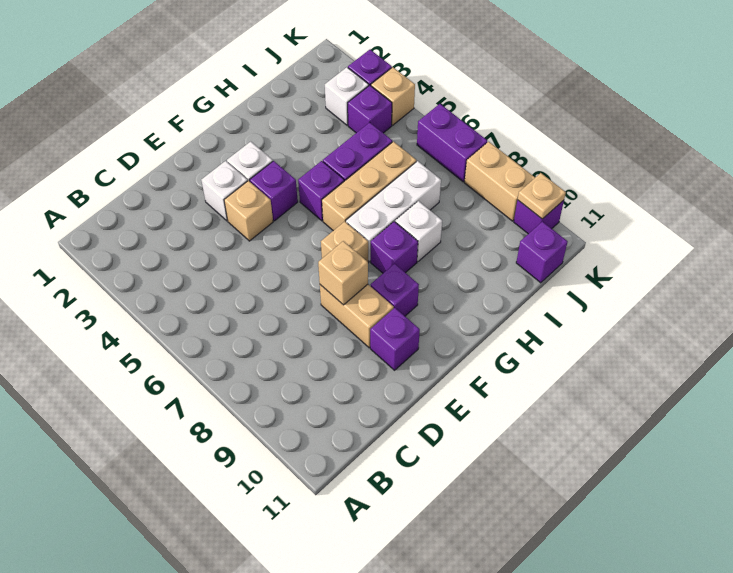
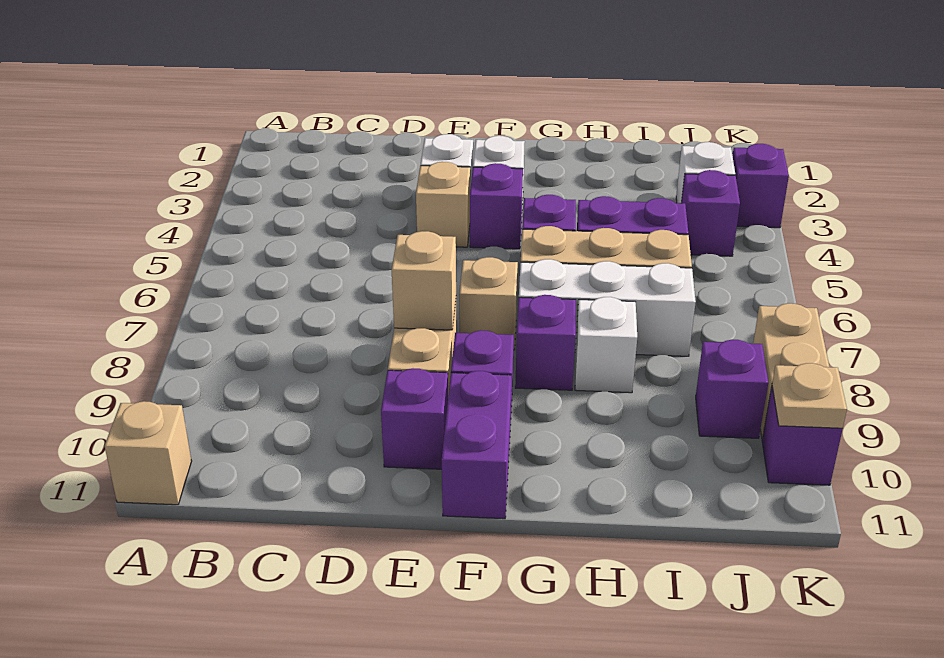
purple brick J11 level 1 -> purple brick J9 level 1
tan brick K4 level 1 -> tan brick A11 level 1
purple brick K6:K7 level 1 -> purple brick F10:F11 level 1

